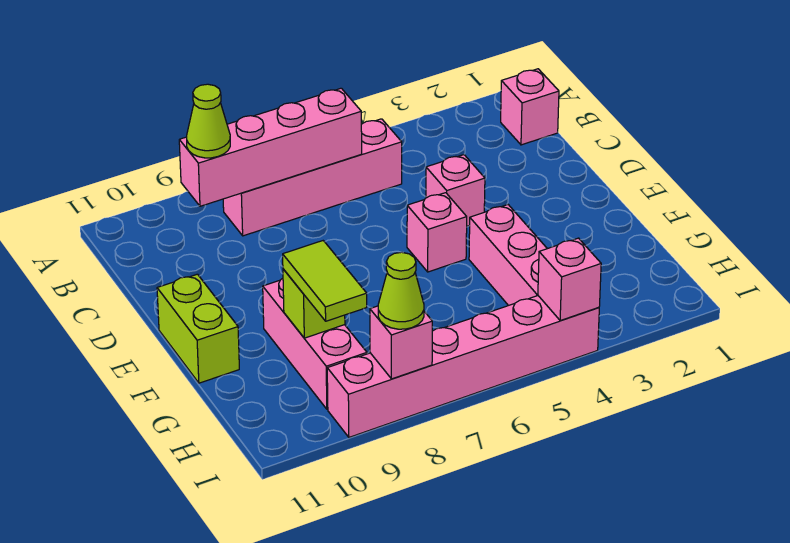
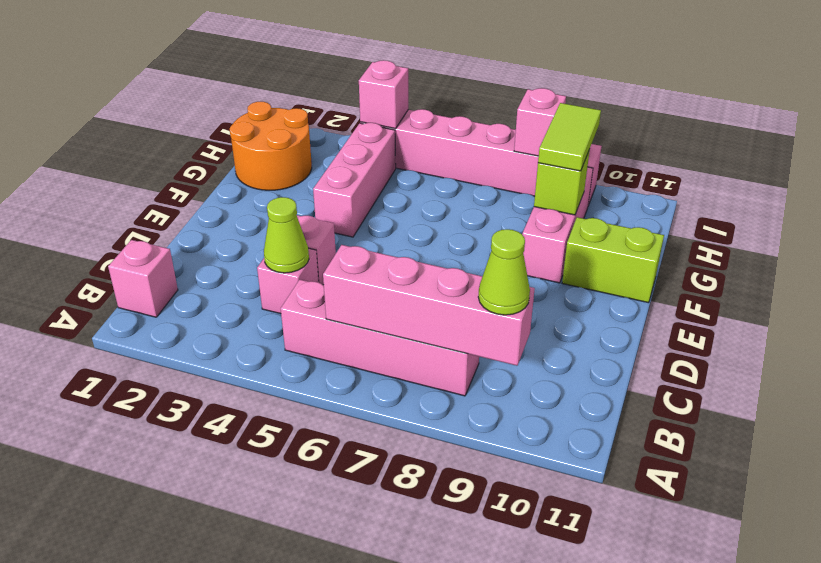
pink brick E5 level 1 -> pink brick C4 level 1
lime brick E11:F11 level 1 -> lime brick F10:F11 level 1
none -> orange round brick G1:H2 level 1
lime cone I8 level 3 -> lime cone C4 level 2

